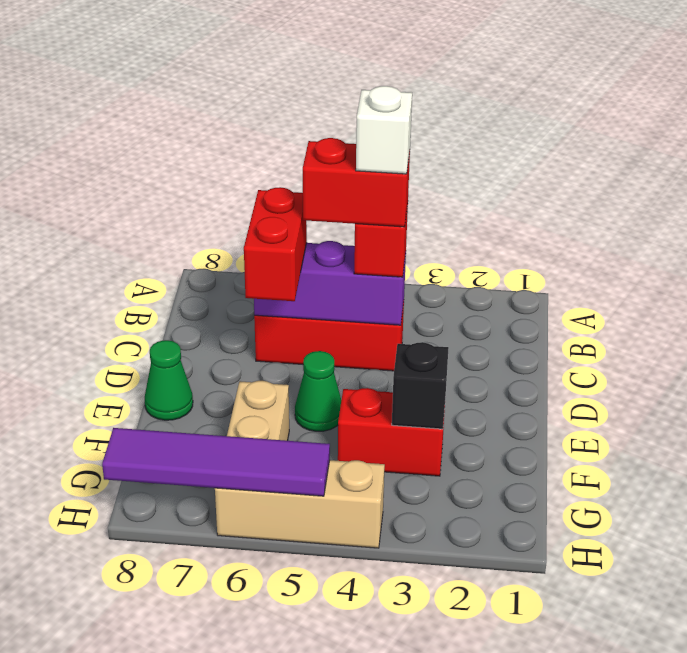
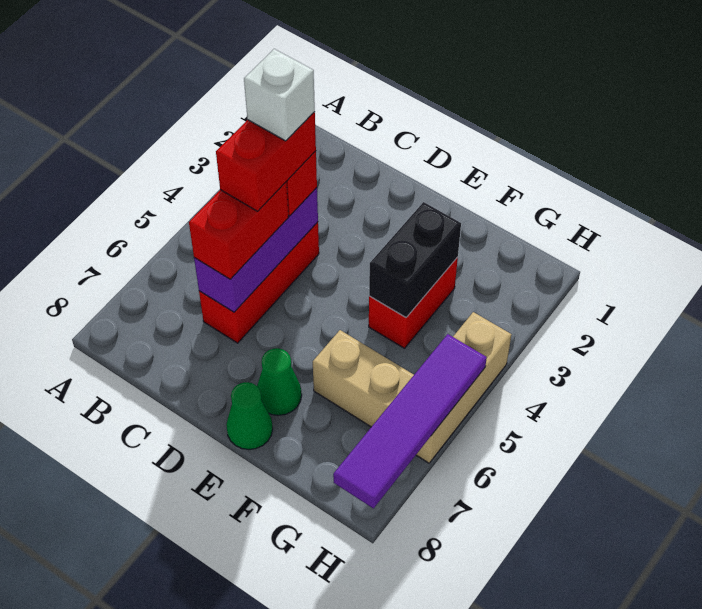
red brick C6:D6 level 3 -> red brick C5:C6 level 3
green cone E5 level 1 -> green cone E7 level 1
black brick F3 level 2 -> black brick F3:F4 level 2

